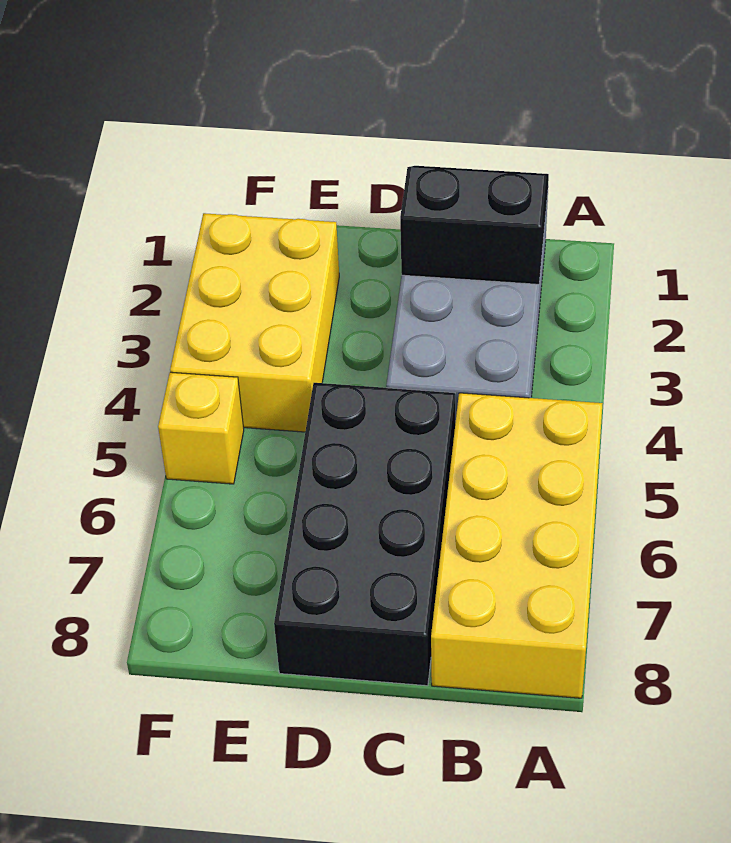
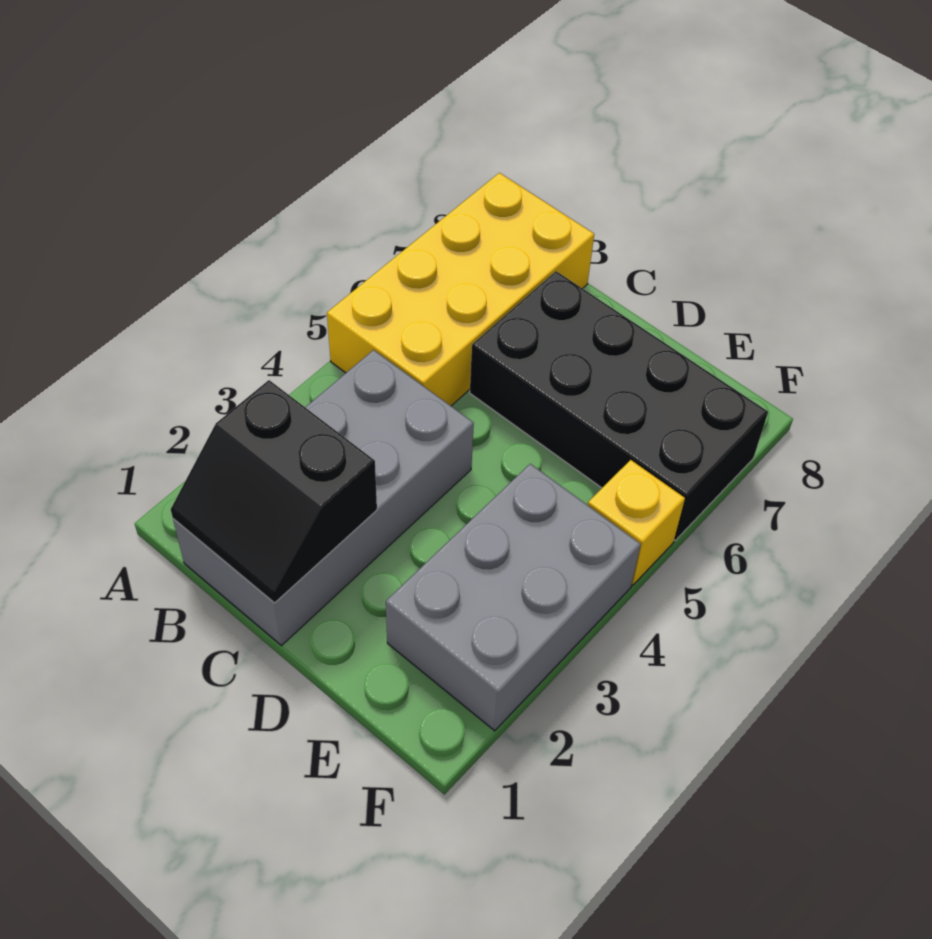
black brick C5:D8 level 1 -> black brick C6:F7 level 1
yellow brick E2:F4 level 1 -> grey brick E2:F4 level 1

